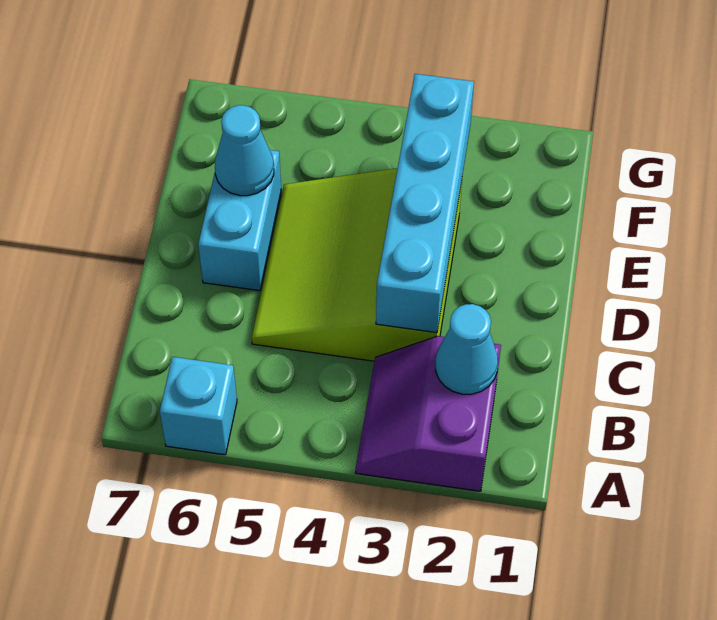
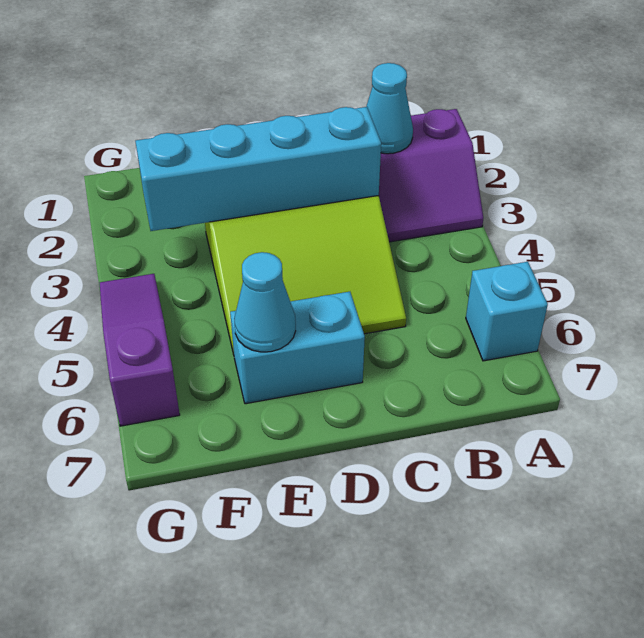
none -> purple slope G4:G6 level 1 top 6

